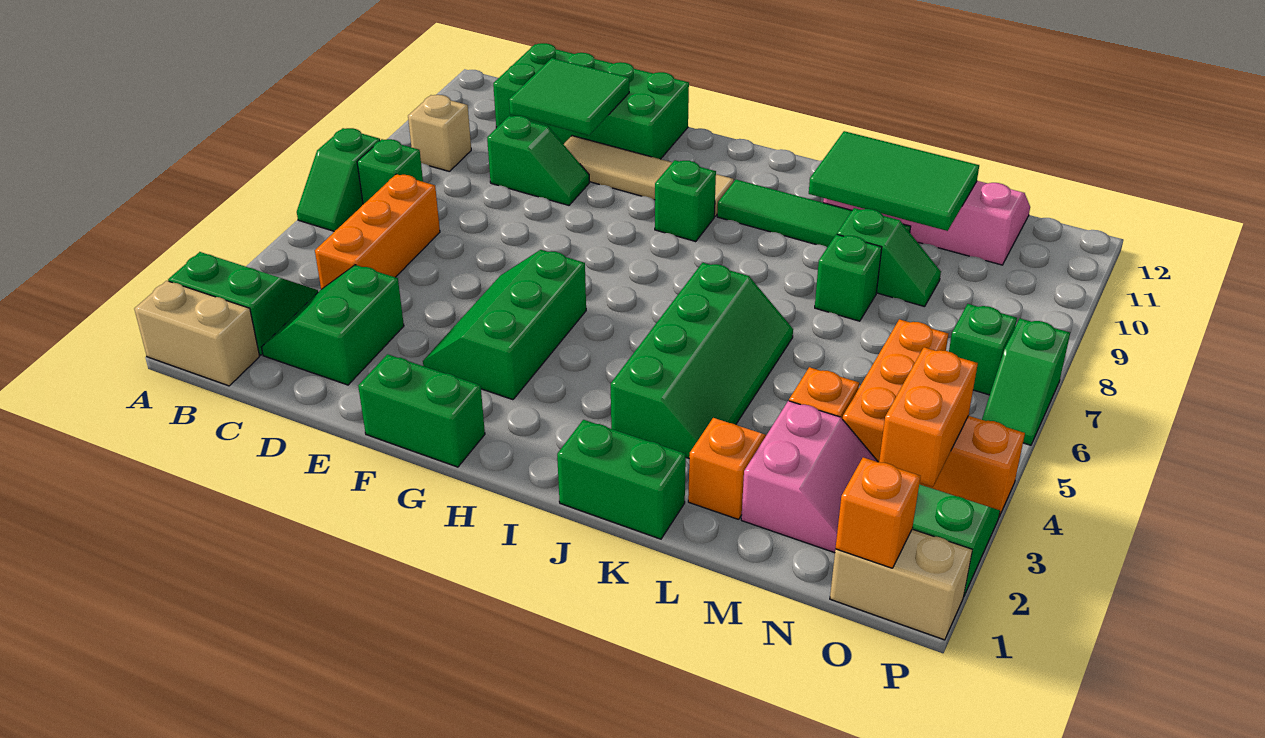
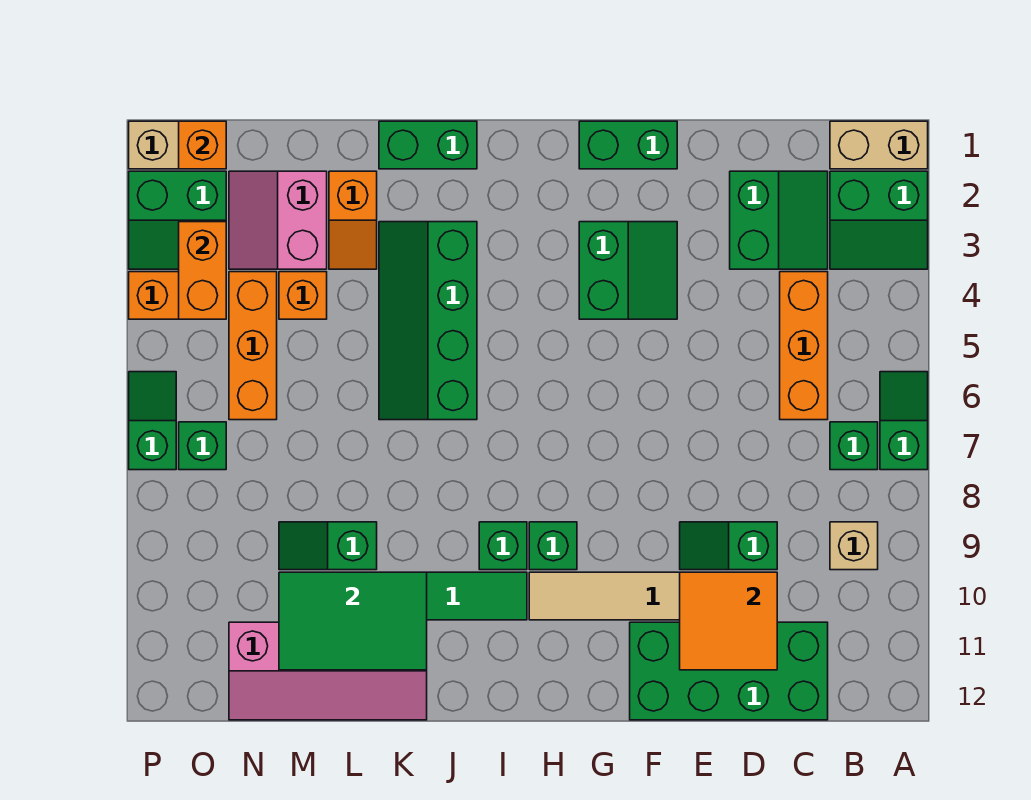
green tile D10:E11 level 2 -> orange tile D10:E11 level 2
green slope F3:G5 level 1 top G -> green slope F3:G4 level 1 top G
green brick L8 level 1 -> green brick I9 level 1

